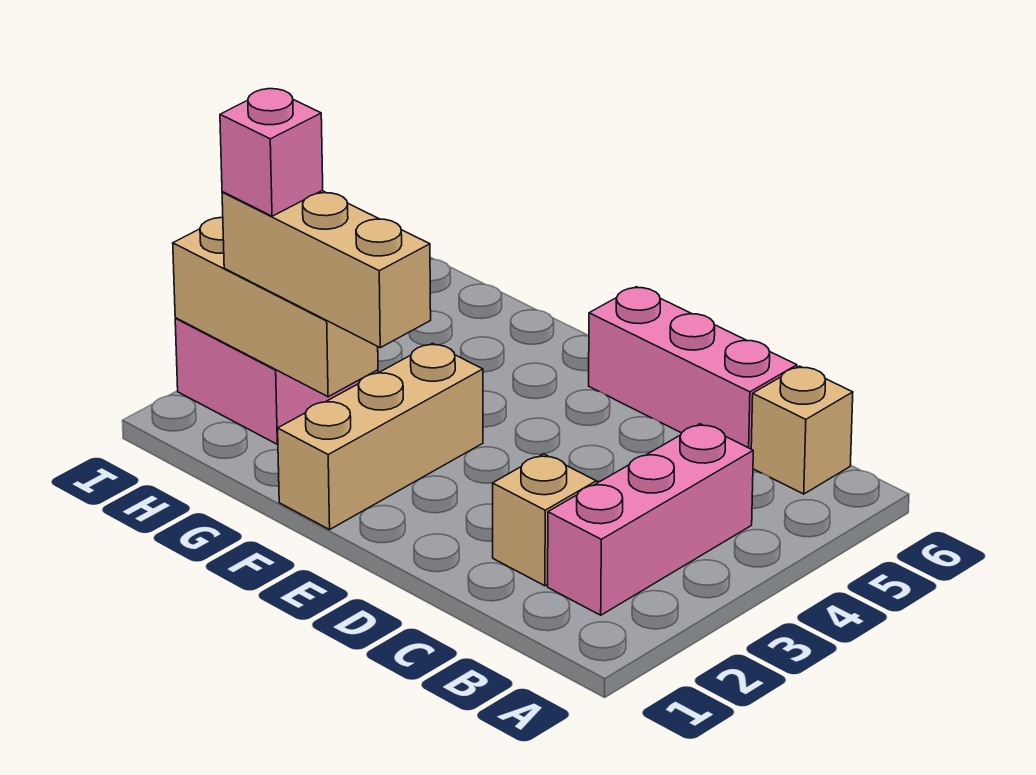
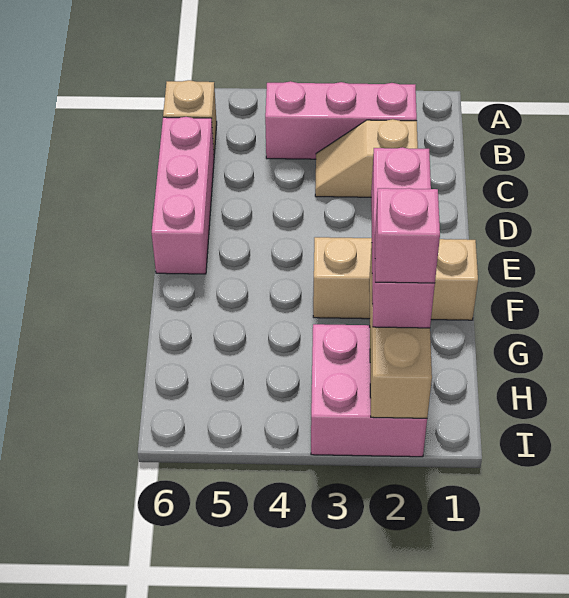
tan brick F2:H2 level 3 -> pink brick F2:H2 level 3

